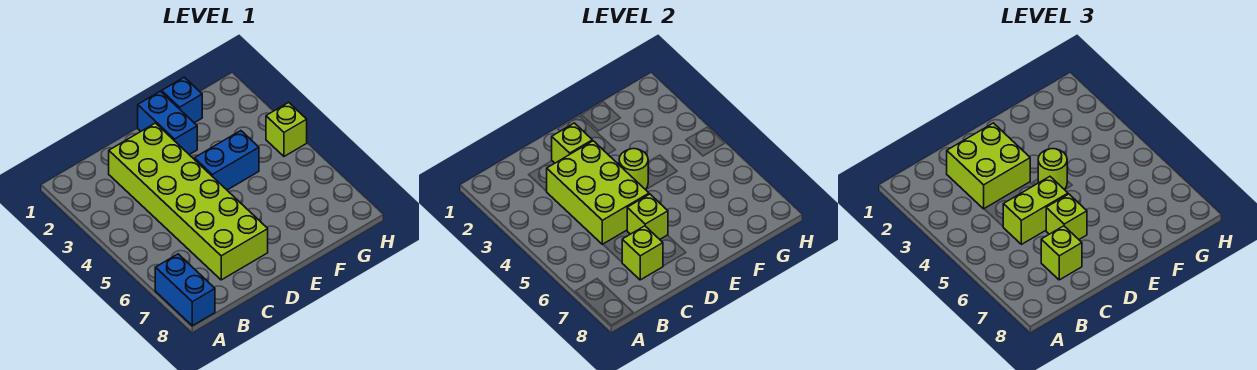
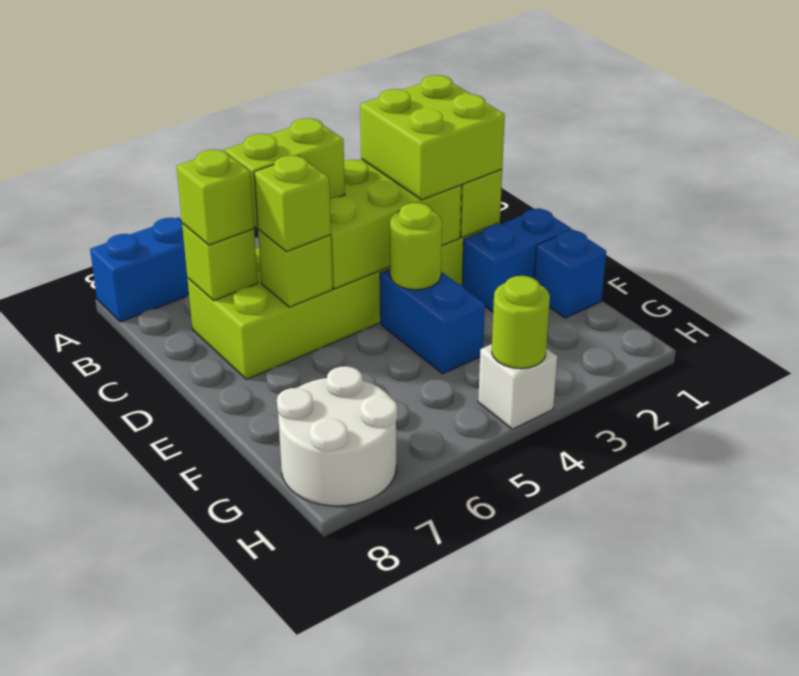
lime brick C5:D5 level 3 -> lime brick C5:C6 level 3
lime round brick E4 level 3 -> lime round brick H4 level 2
none -> white round brick G7:H8 level 1
lime brick H4 level 1 -> white brick H4 level 1

